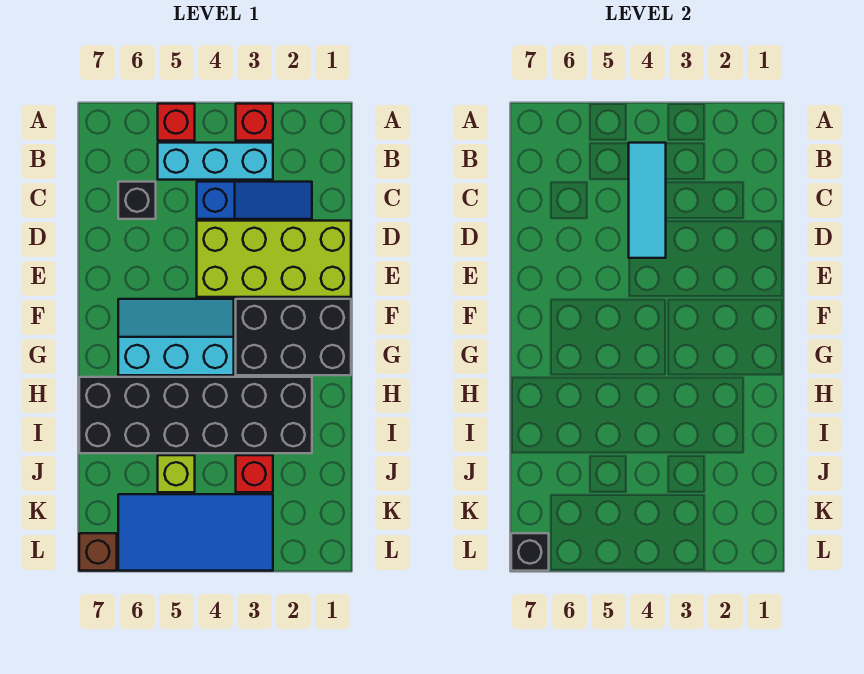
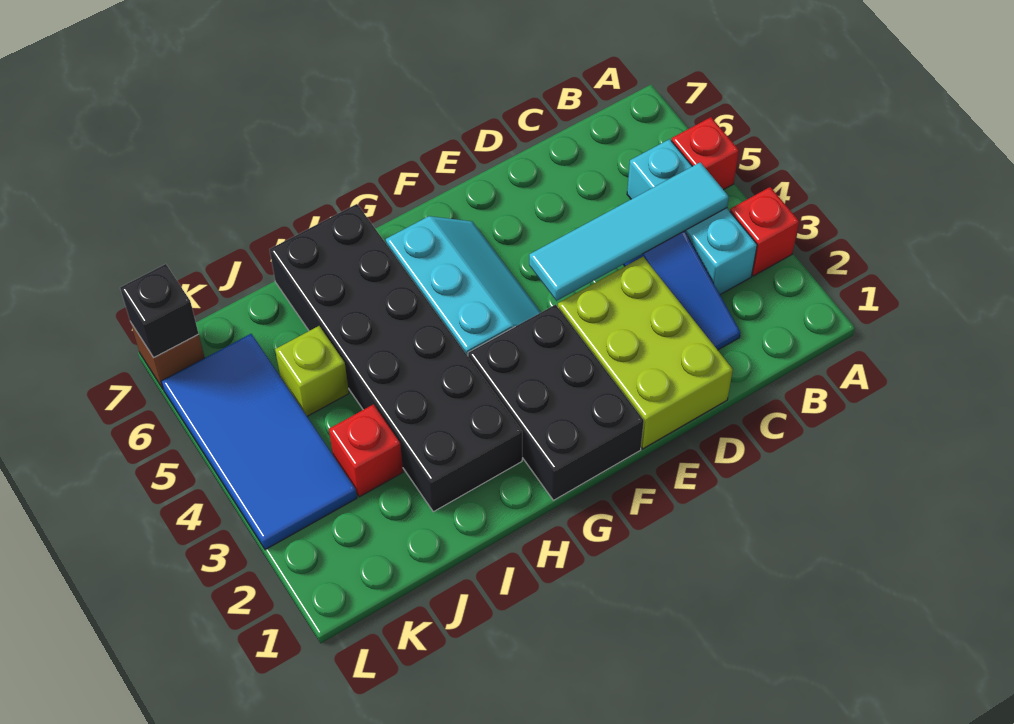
cyan tile B4:D4 level 2 -> cyan tile B4:E4 level 2
black brick C6 level 1 -> none
lime brick D1:E4 level 1 -> lime brick D1:E3 level 1

